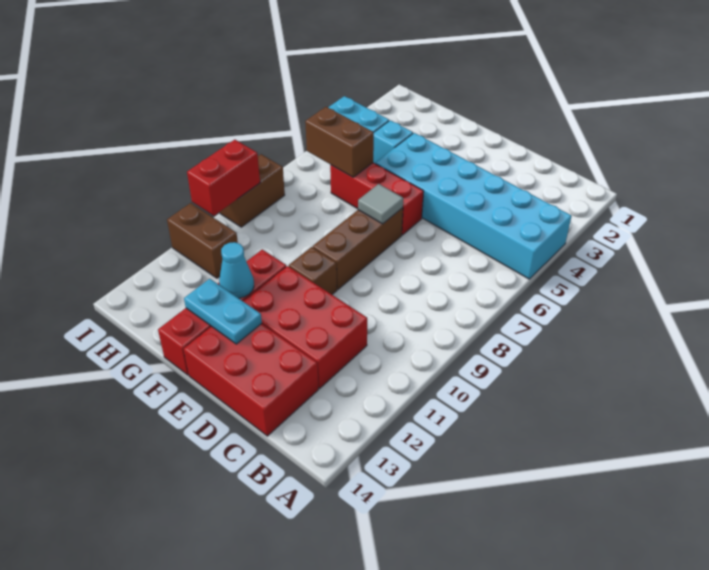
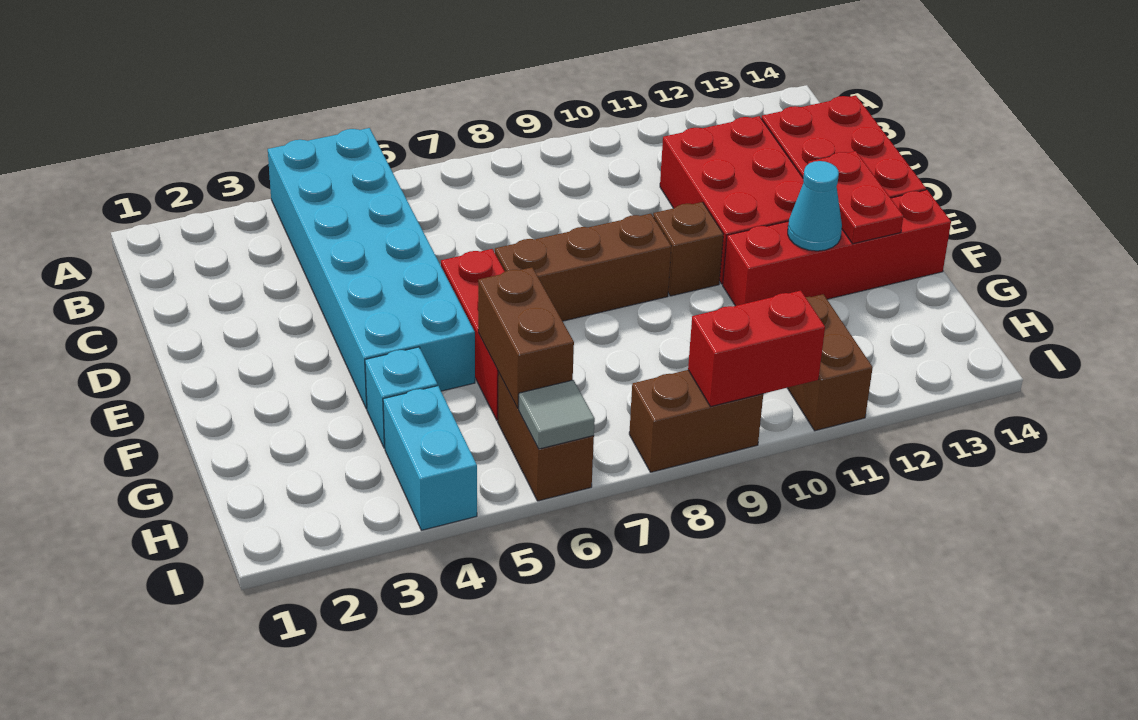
grey tile E7 level 2 -> grey tile I6 level 2
cyan plate E13:F13 level 2 -> red plate E13:F13 level 2
none -> brown brick H6:I6 level 1

